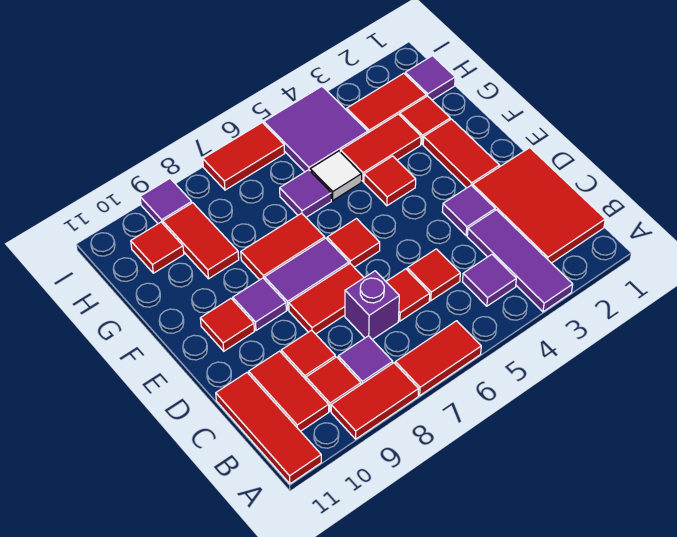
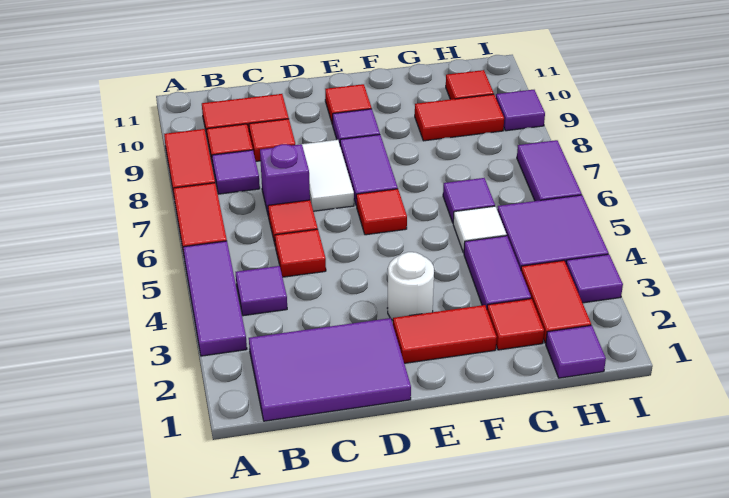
purple tile A3:C3 level 1 -> purple tile A3:A5 level 1
red tile A11:C11 level 1 -> none
red tile B1:D2 level 1 -> purple tile B1:D2 level 1
purple tile D3 level 1 -> purple tile I3 level 1
red tile D7:D8 level 1 -> white tile D7:D8 level 1
none -> white round brick E3 level 1
red tile F4 level 1 -> none
red tile F7:F8 level 1 -> none
red tile G3:G4 level 1 -> purple tile G3:G4 level 1
red tile I6:I7 level 1 -> purple tile I6:I7 level 1

